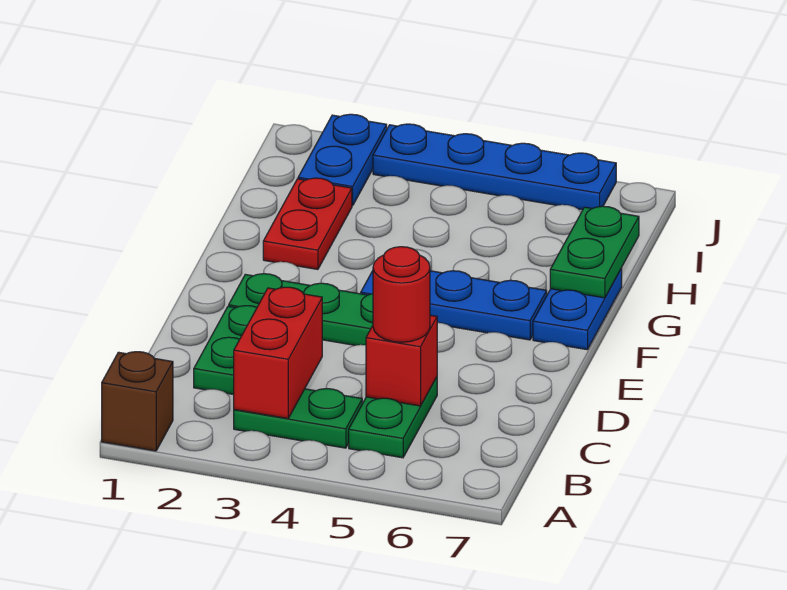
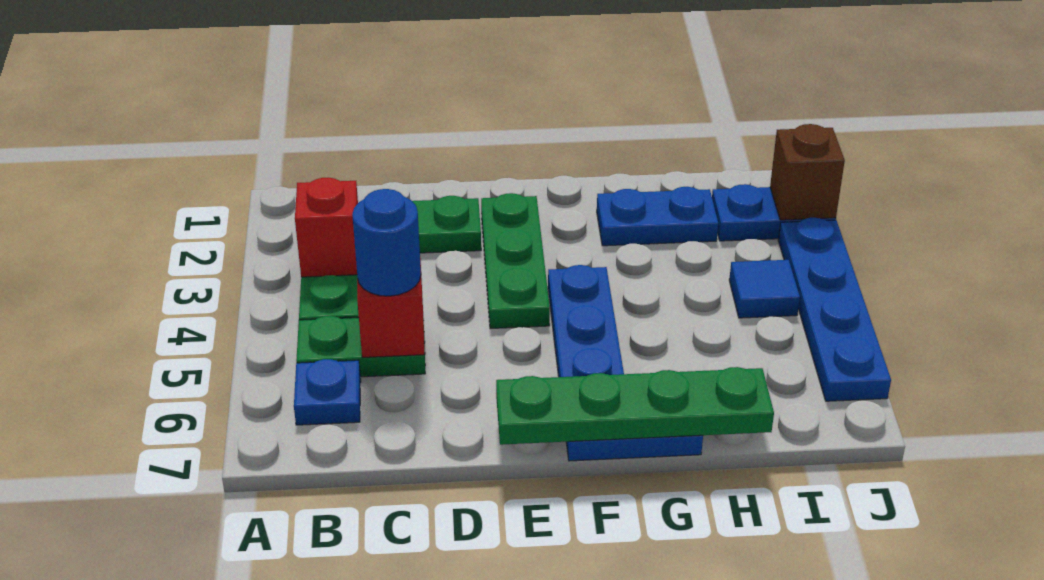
brown brick A1 level 1 -> brown brick J2 level 2
red brick B3:C3 level 2 -> red brick B3 level 2
none -> blue plate B6 level 1
red round brick C5 level 3 -> blue round brick C5 level 3
red plate G2:H2 level 1 -> blue plate G2:H2 level 1
green plate G7:H7 level 2 -> green plate E7:H7 level 2
none -> blue tile I4 level 1

